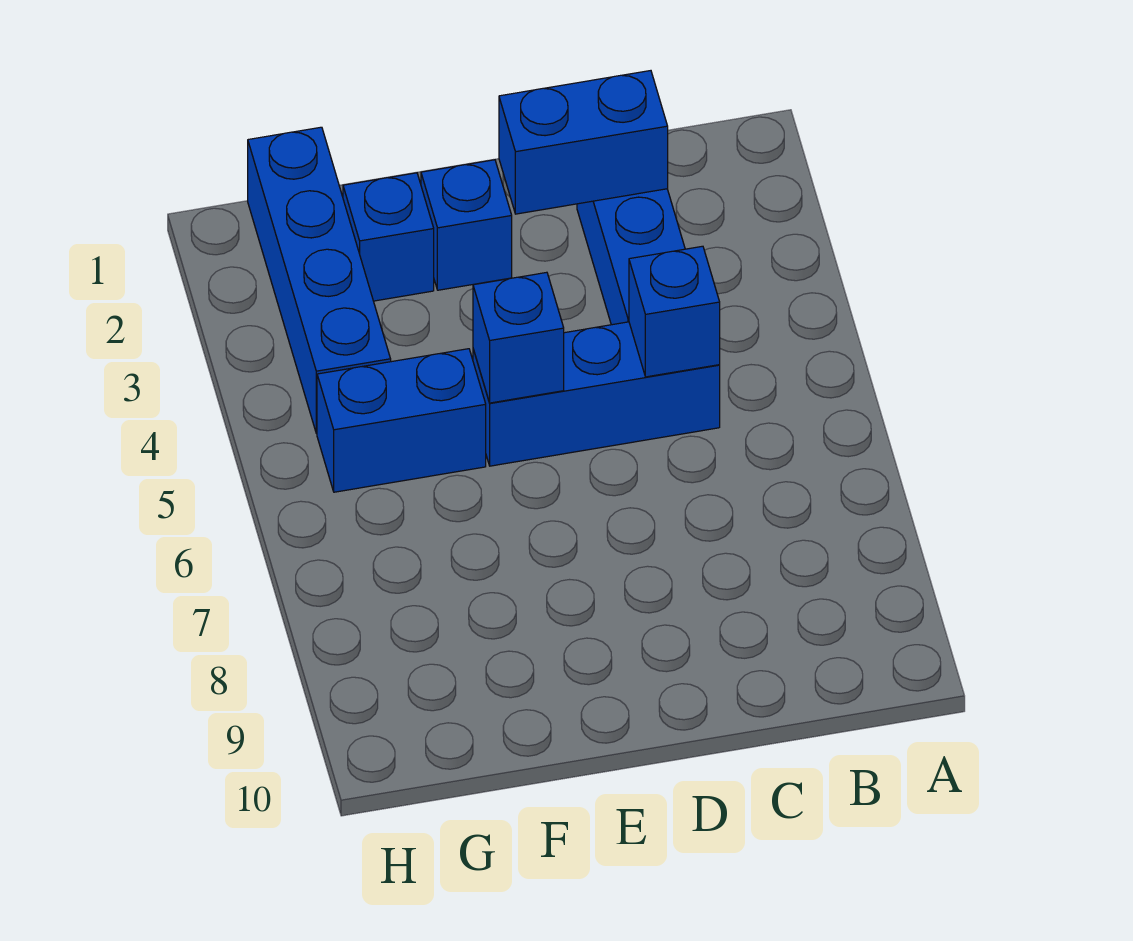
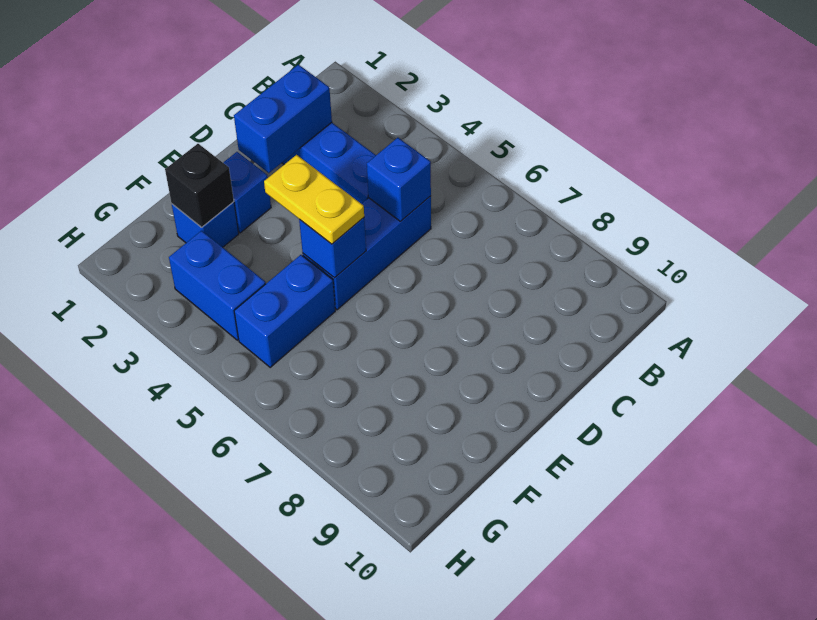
none -> yellow plate E4:E5 level 3
none -> black brick F2 level 2
blue brick G1:G4 level 1 -> blue brick G3:G4 level 1

